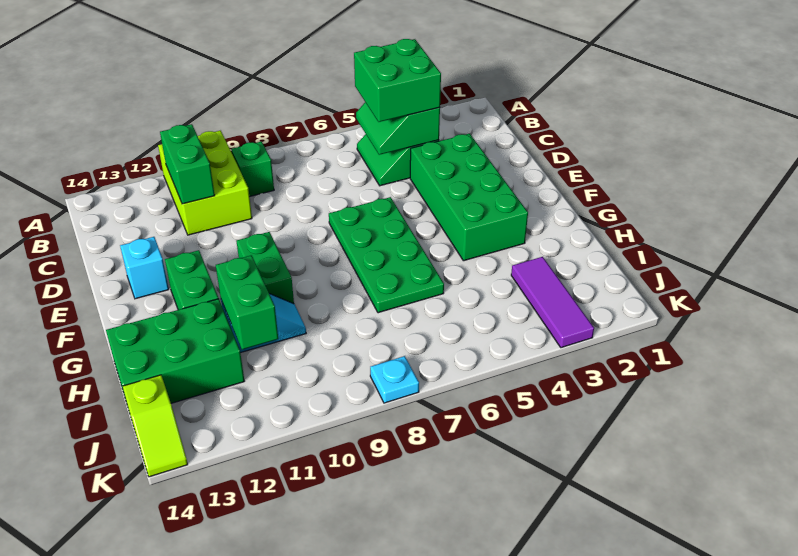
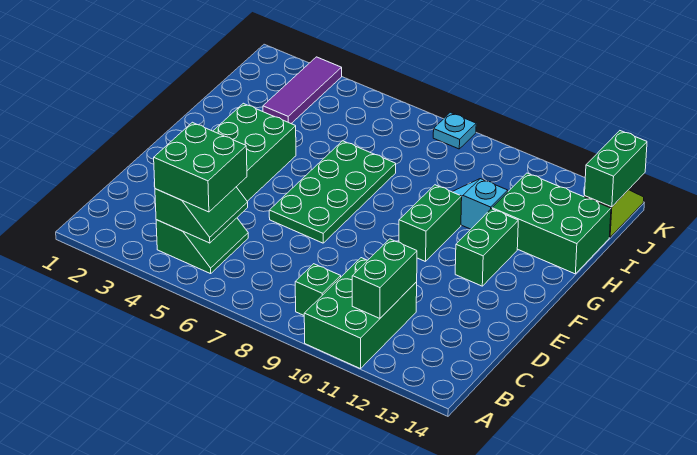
lime brick A10:C11 level 1 -> green brick A10:C11 level 1
cyan brick E13 level 1 -> none
green brick H11:I11 level 2 -> green brick J14:K14 level 2

